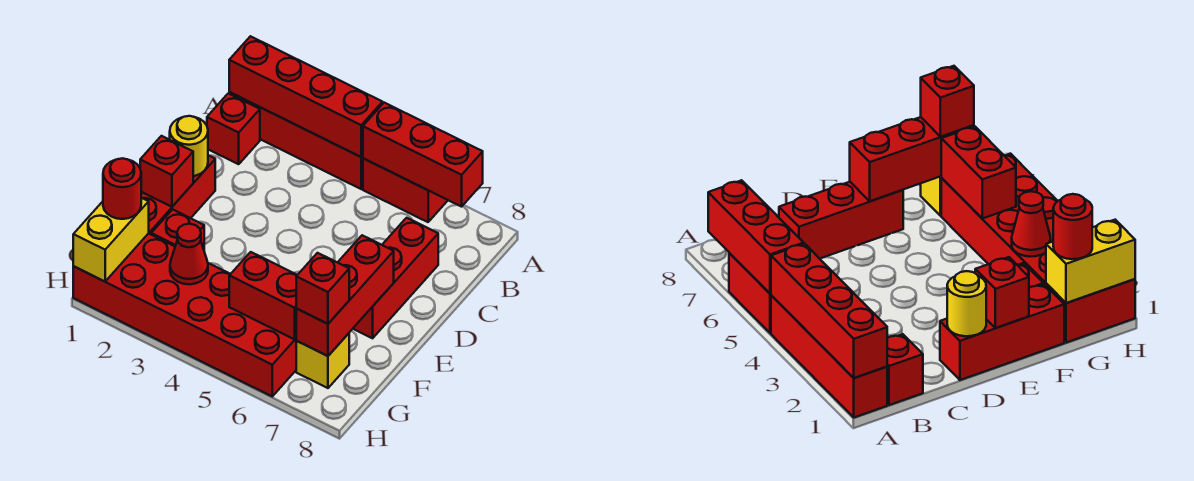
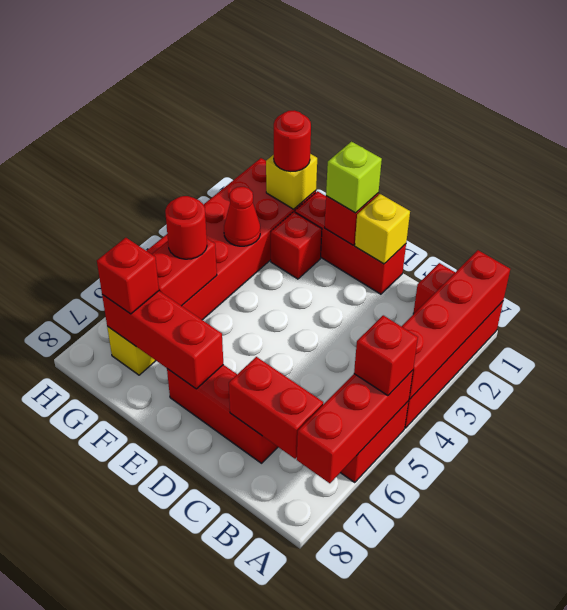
none -> red brick A5 level 3
none -> red brick B7:C7 level 2
yellow round brick D1 level 2 -> yellow brick D1 level 2
none -> lime brick E1 level 3
yellow brick G1:H1 level 2 -> yellow brick G1 level 2
none -> red round brick G5 level 3

